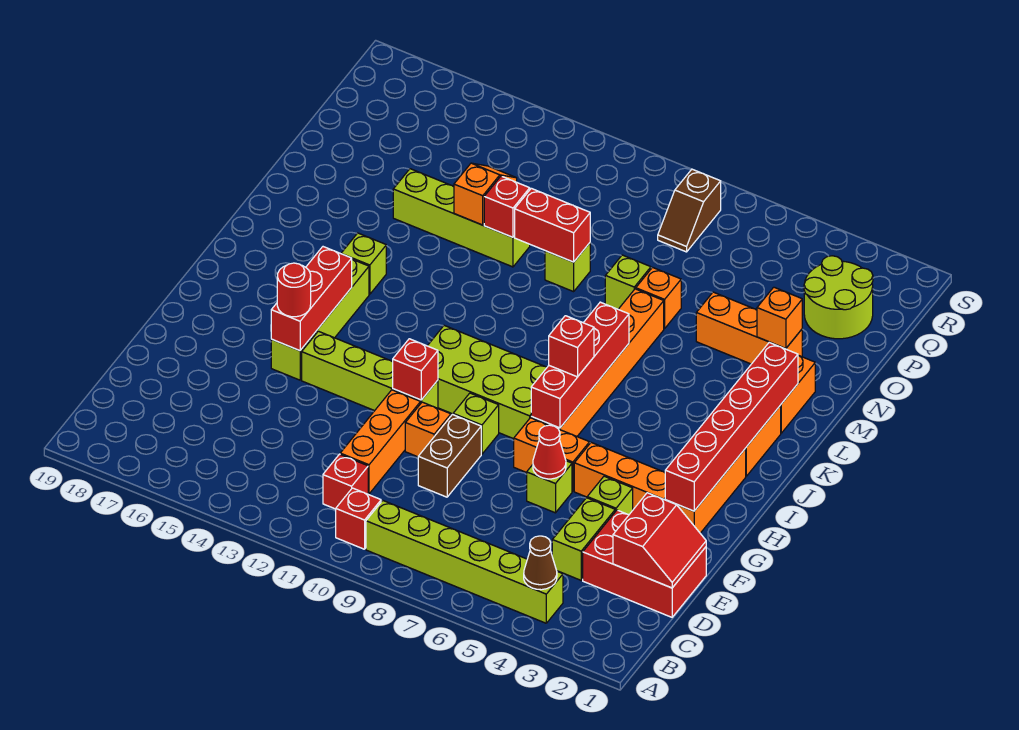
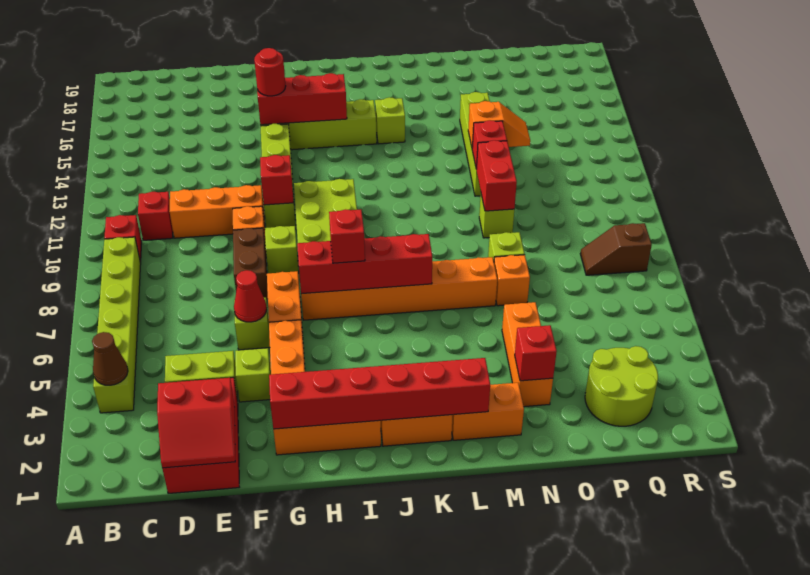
brown brick E9:F9 level 1 -> brown brick F8:F9 level 1
orange brick N3 level 2 -> red brick N3 level 2

